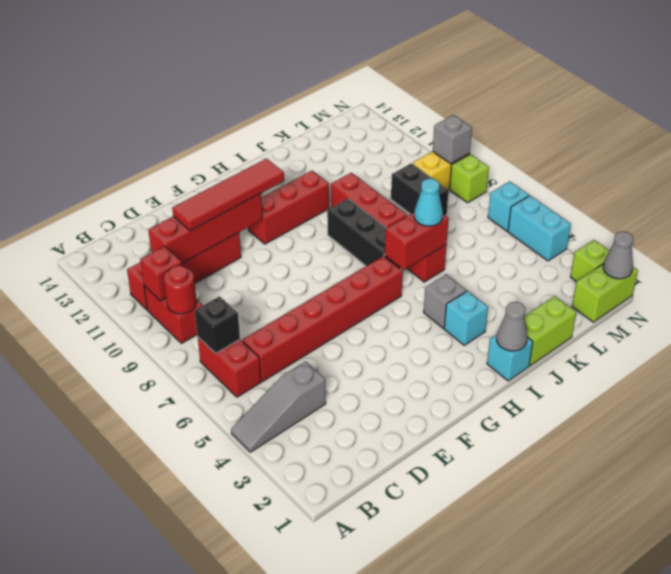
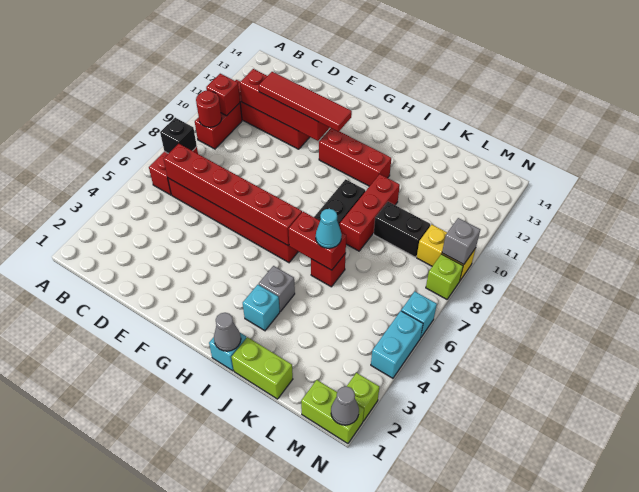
grey slope A4:C4 level 1 top C -> none
none -> red brick C6:H6 level 2
black brick L8:L9 level 1 -> black brick K9:L9 level 1

